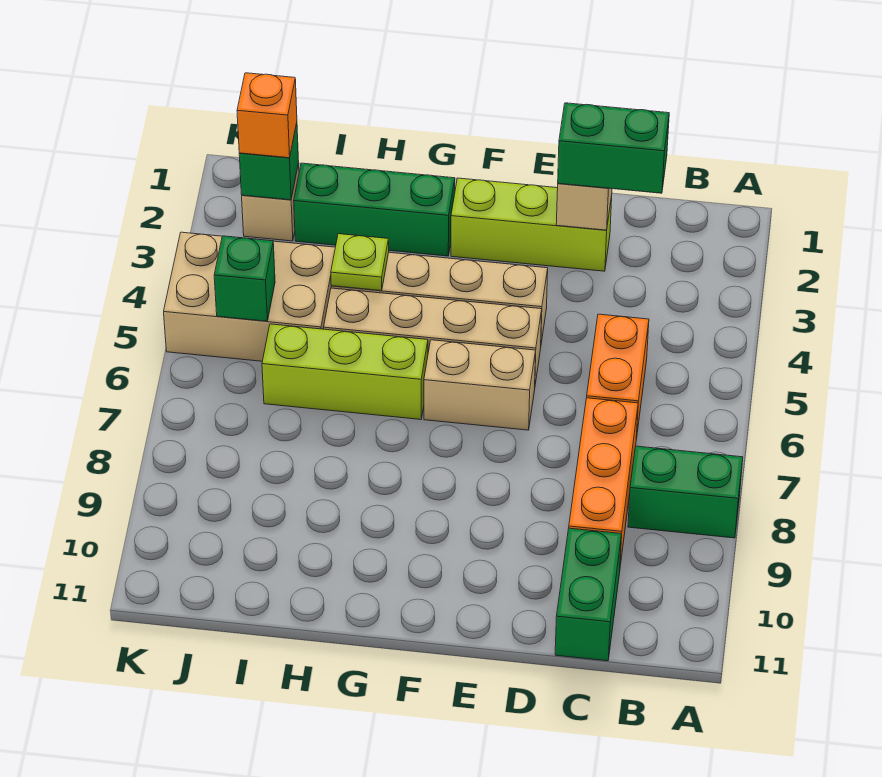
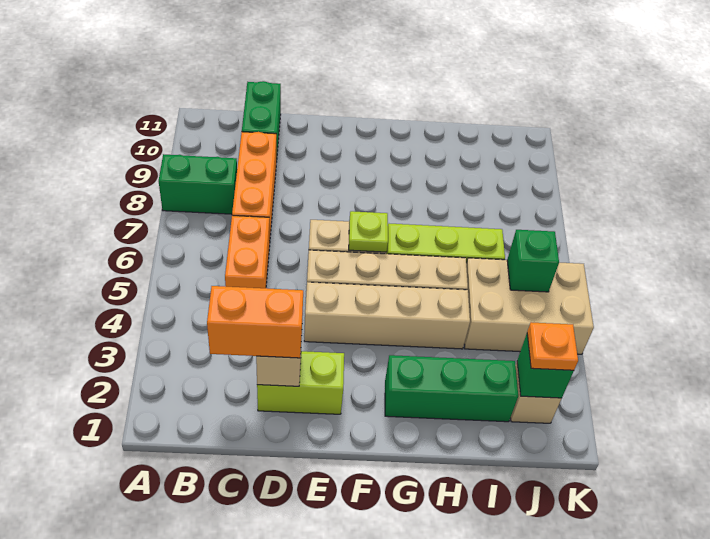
green brick C2:D2 level 3 -> orange brick C2:D2 level 3
lime brick D2:F2 level 1 -> lime brick D2:E2 level 1
lime plate H4 level 2 -> lime plate F6 level 2
orange brick J2 level 3 -> orange plate J2 level 3

